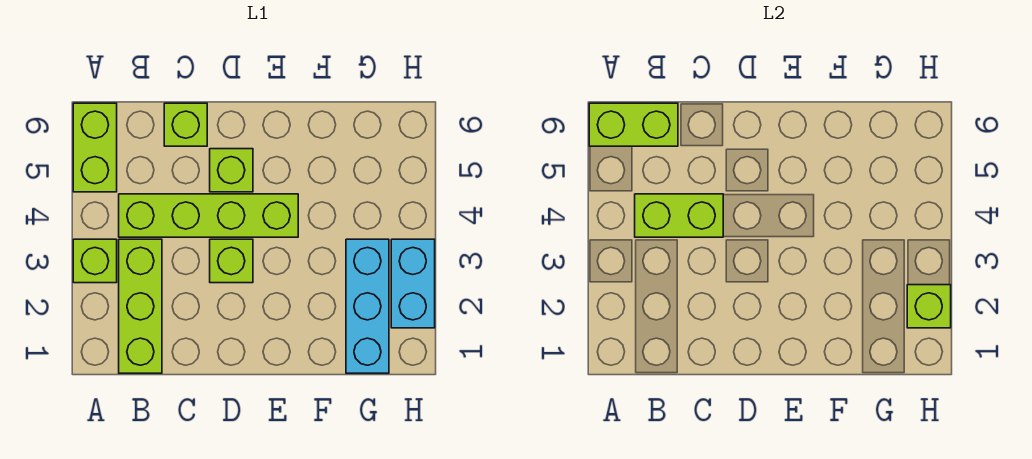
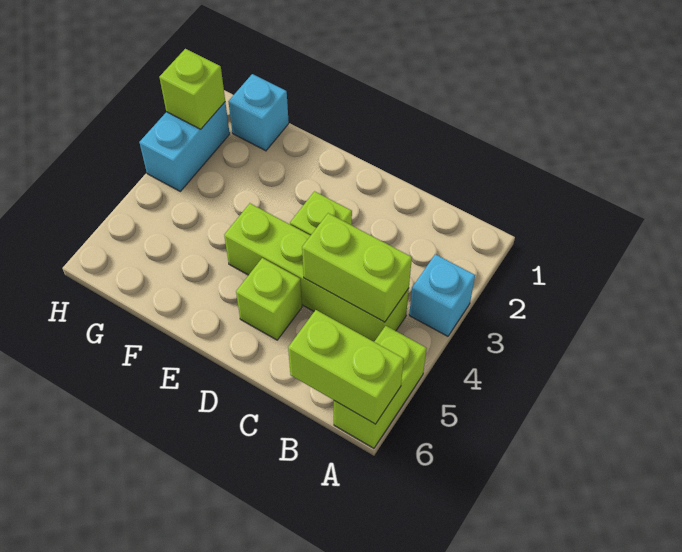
lime brick A3 level 1 -> cyan brick A3 level 1
lime brick B1:B3 level 1 -> none
lime brick C6 level 1 -> none
cyan brick G1:G3 level 1 -> cyan brick G1 level 1

